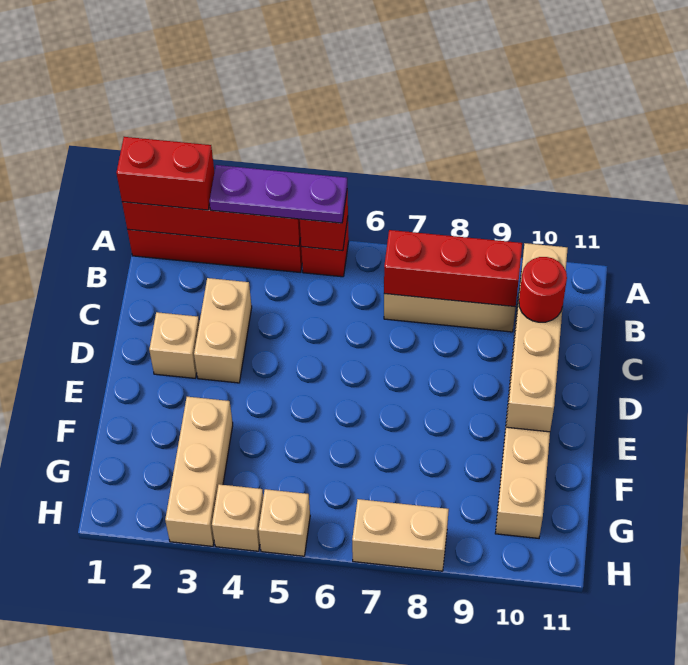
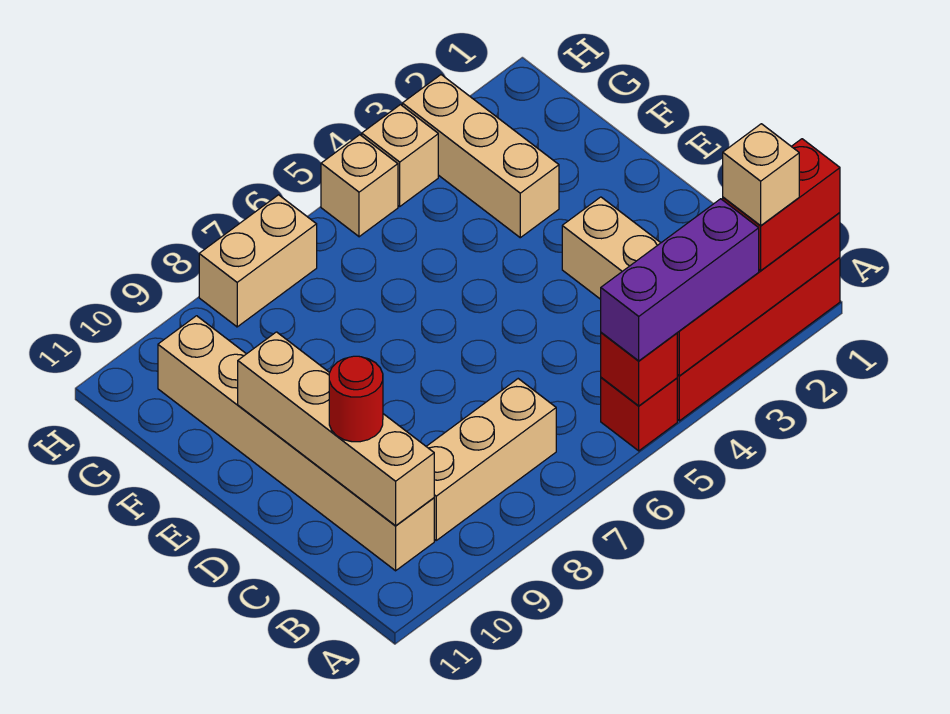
purple plate A3:A5 level 3 -> purple brick A3:A5 level 3
red brick B7:B9 level 2 -> none
tan brick D2 level 1 -> tan brick A2 level 4

